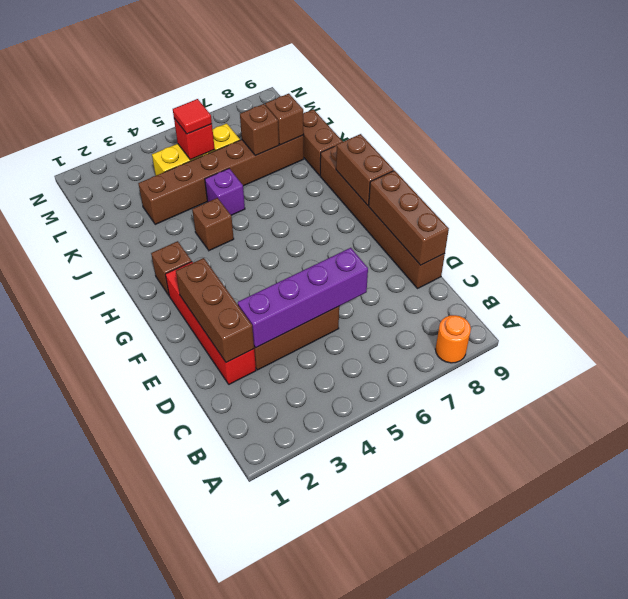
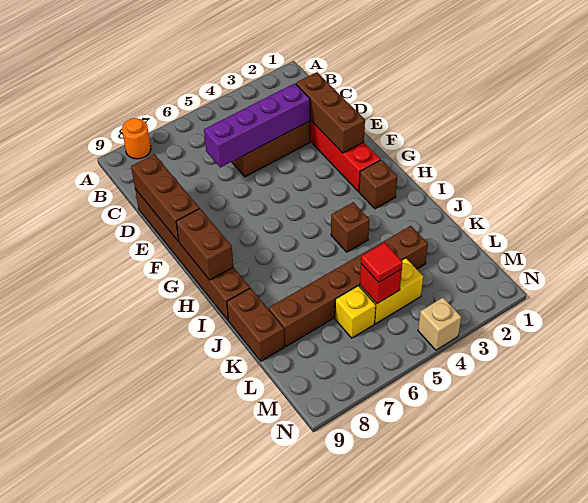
purple brick J5 level 1 -> none
brown brick K7 level 2 -> none
brown brick K8 level 2 -> none
none -> tan brick N4 level 1

